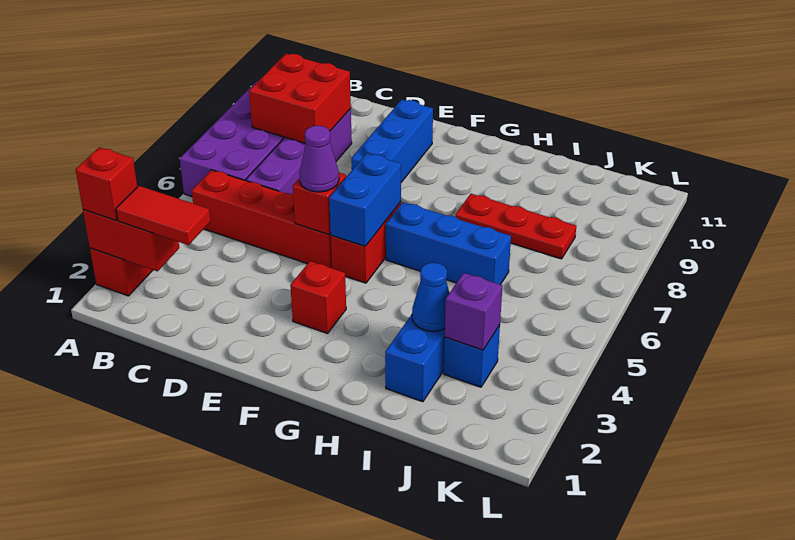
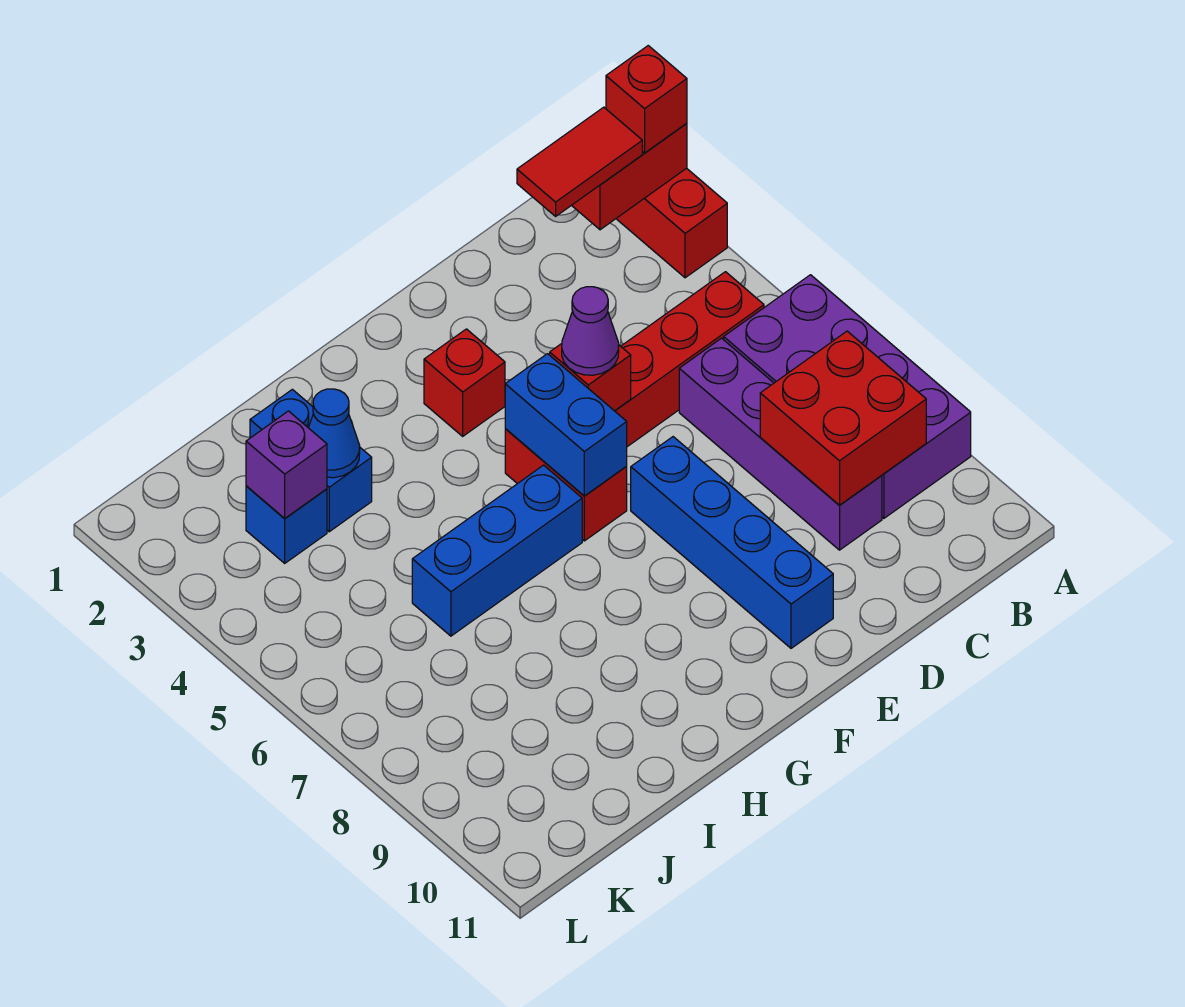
blue brick E8:E10 level 1 -> blue brick E7:E10 level 1
red plate H8:J8 level 1 -> none

